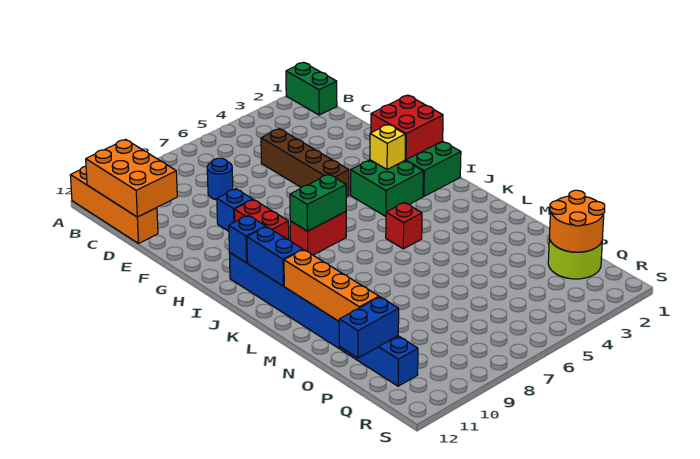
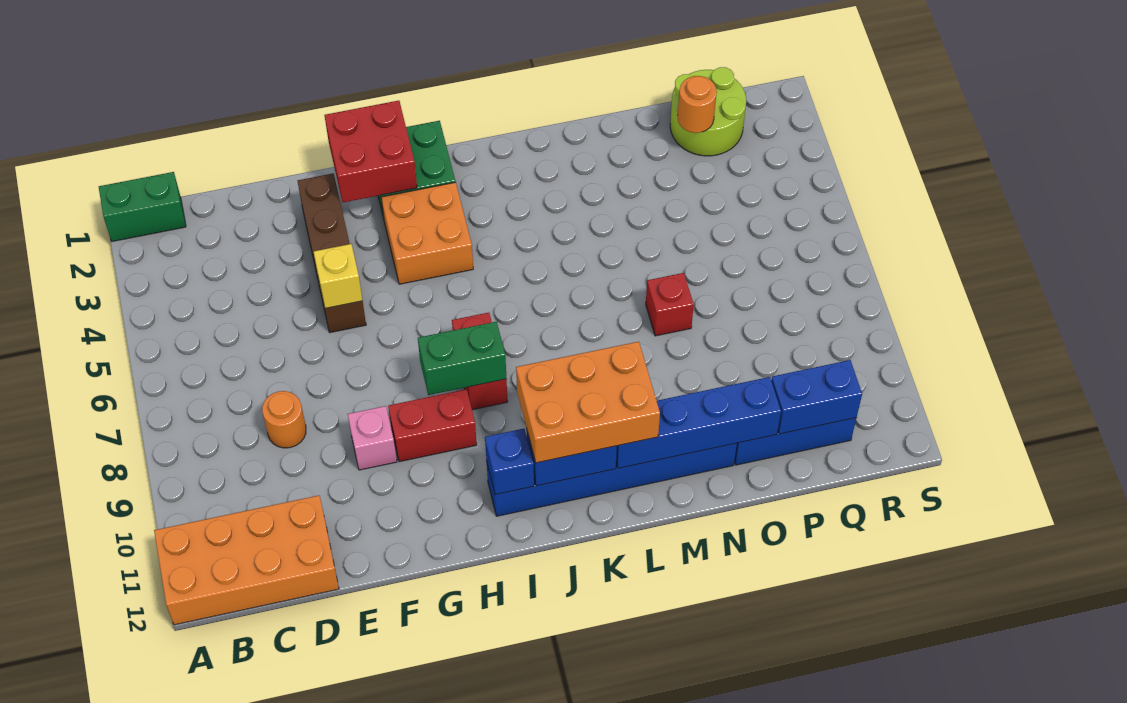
orange brick A12:D12 level 1 -> orange brick A11:D12 level 1
orange brick B11:D12 level 2 -> orange brick J10:L11 level 3
brown brick D5:G5 level 1 -> brown brick F2:F5 level 1
blue round brick D8 level 1 -> orange round brick D8 level 1
blue brick F9 level 1 -> pink brick F9 level 1
green brick H3:I4 level 1 -> orange brick H3:I4 level 1
yellow brick H3 level 2 -> yellow brick F5 level 2
green brick I7:I8 level 2 -> green brick H8:I8 level 2
red brick K5 level 1 -> red brick N7 level 1
orange brick L11:O11 level 2 -> blue brick L11:O11 level 2
orange round brick P1:Q2 level 2 -> orange round brick P2 level 2
blue brick P11:P12 level 2 -> blue brick P11:Q11 level 2

